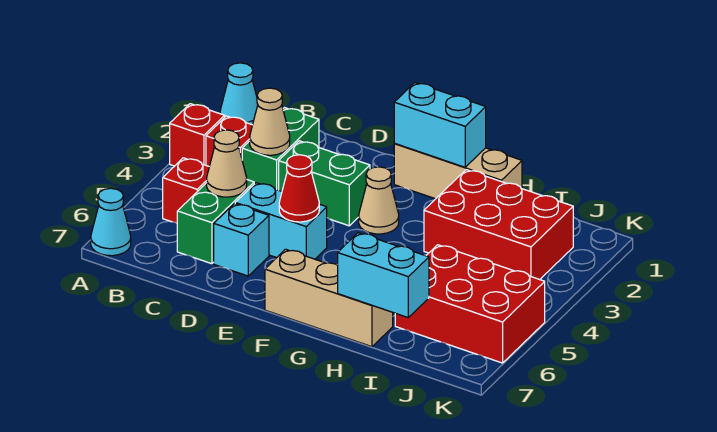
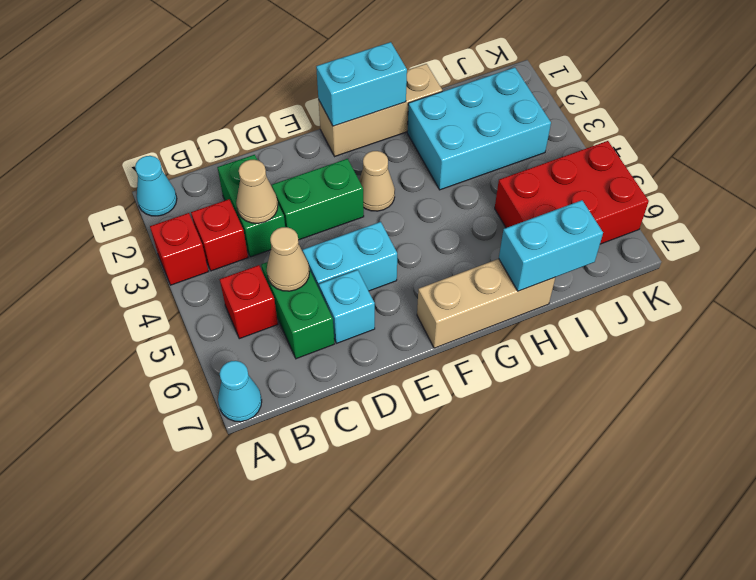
red cone E5 level 2 -> none
red brick H2:J3 level 1 -> cyan brick H2:J3 level 1

